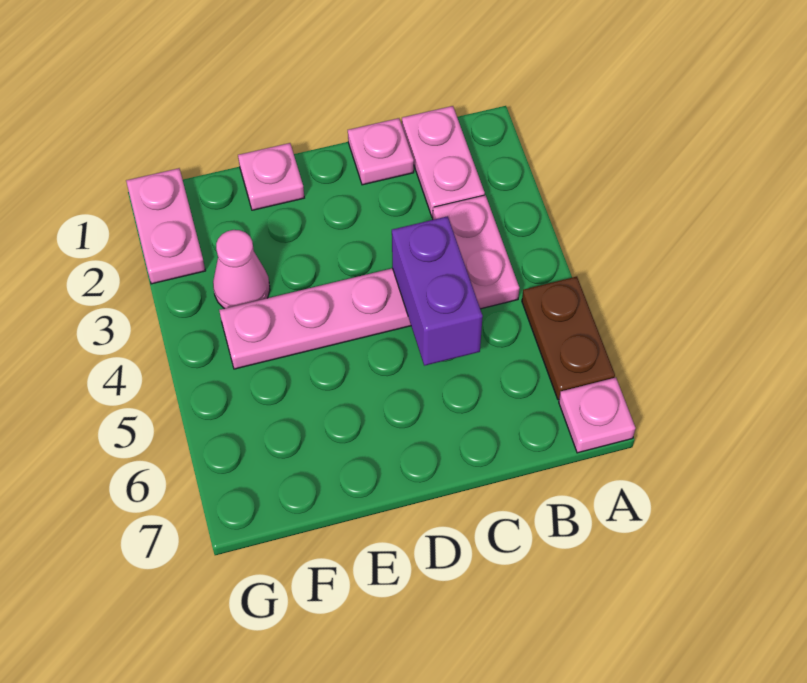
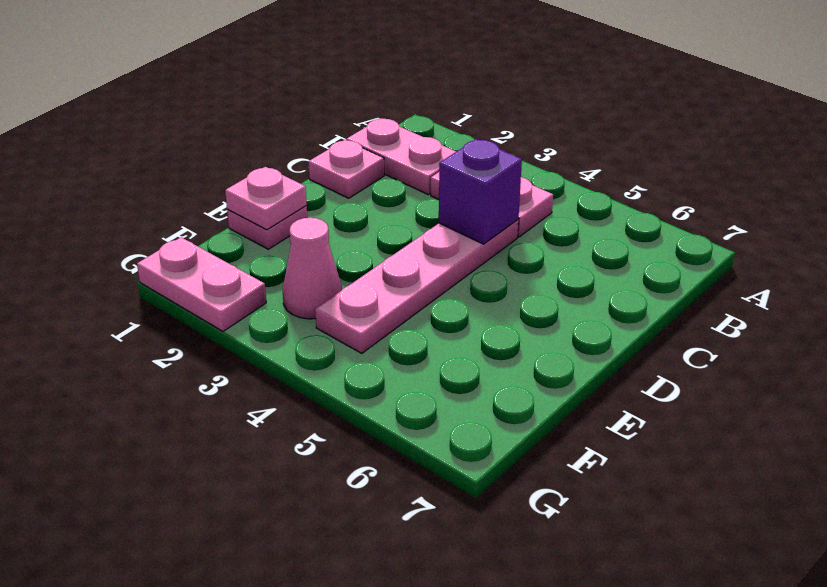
brown plate A5:A6 level 1 -> none
pink plate A7 level 1 -> pink plate E1 level 2
purple brick C4:C5 level 2 -> purple brick C4 level 2

